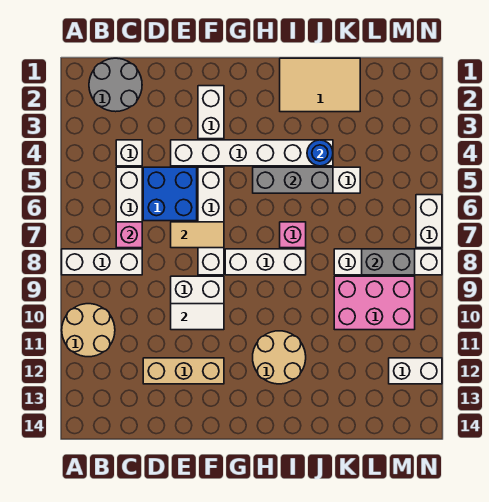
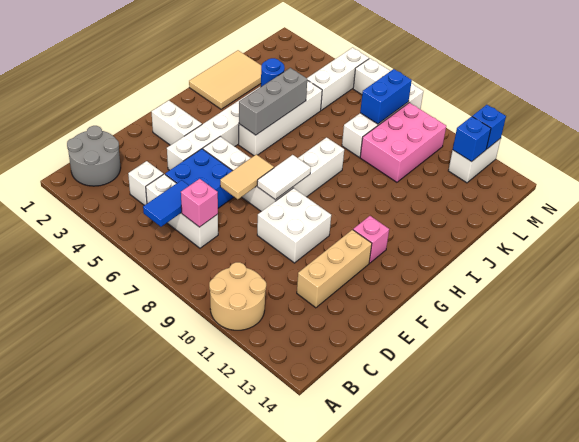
white brick A8:C8 level 1 -> white brick L5:N5 level 1
none -> blue tile B6:C6 level 2
white tile E10:F10 level 2 -> white tile F8:G8 level 2
tan round brick H11:I12 level 1 -> none
pink brick I7 level 1 -> pink brick G12 level 1
grey brick L8:M8 level 2 -> blue brick L8:M8 level 2
none -> blue brick M12 level 2
none -> blue brick N12 level 2

